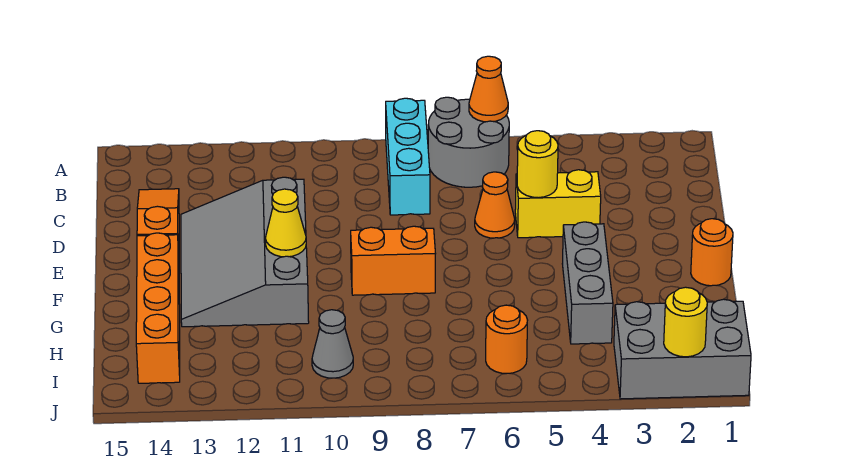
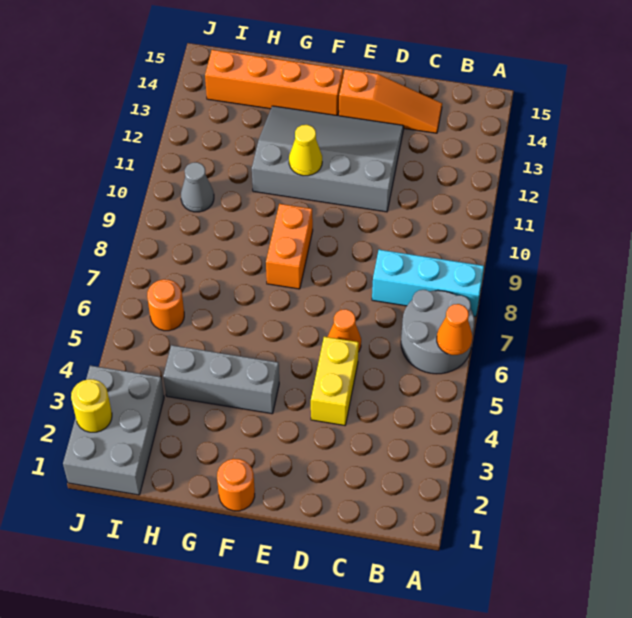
yellow round brick D5 level 2 -> none

